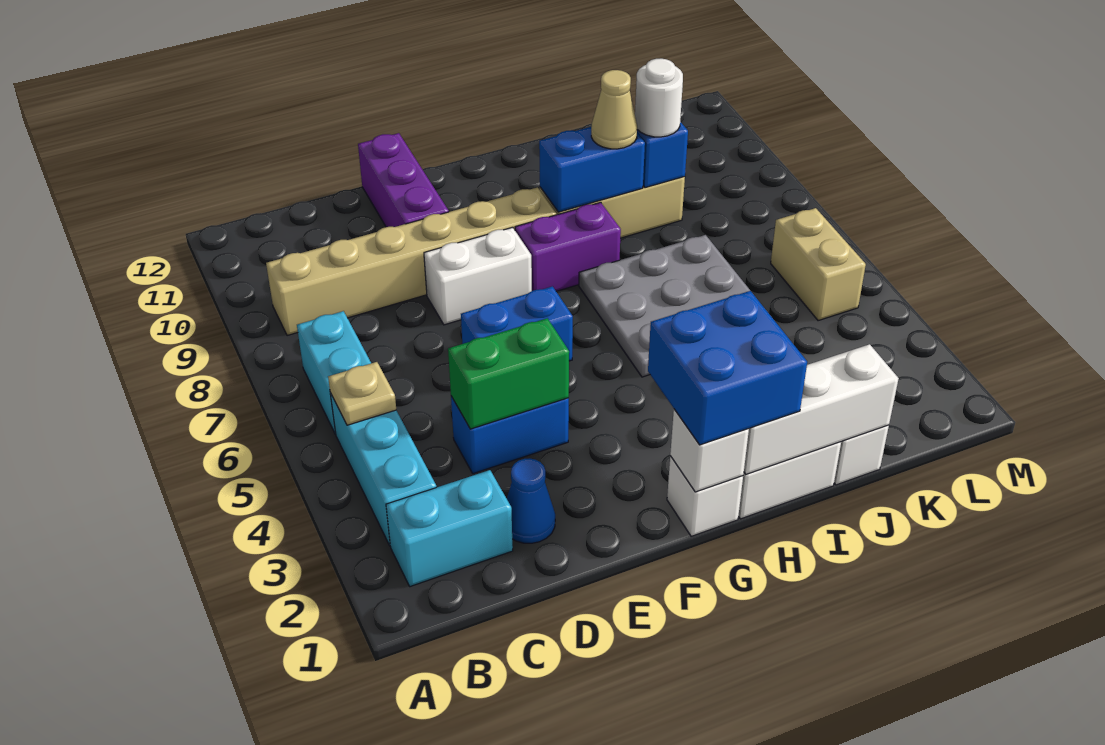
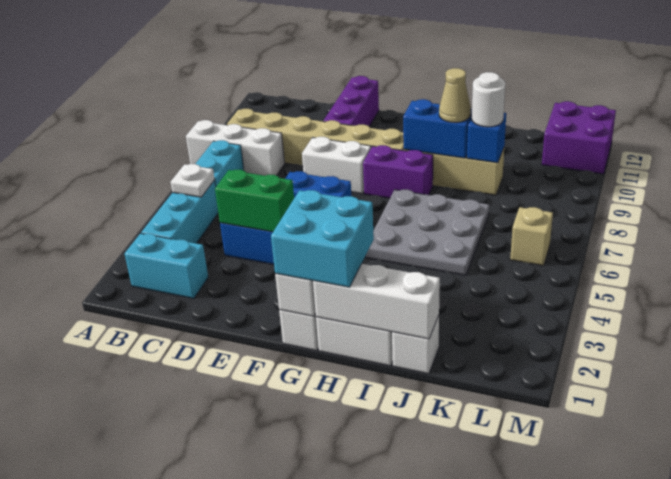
none -> white brick A8:C8 level 1
tan plate B5 level 2 -> white plate B5 level 2
blue cone D2 level 1 -> none
blue brick G1:H2 level 3 -> cyan brick G1:H2 level 3
tan brick L5:L6 level 1 -> tan brick L6 level 1
none -> purple brick L11:M12 level 1

